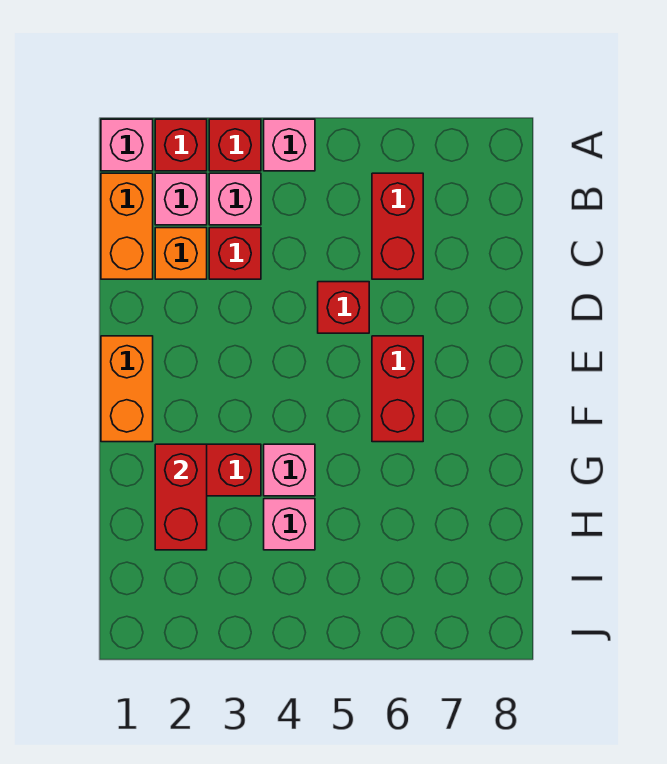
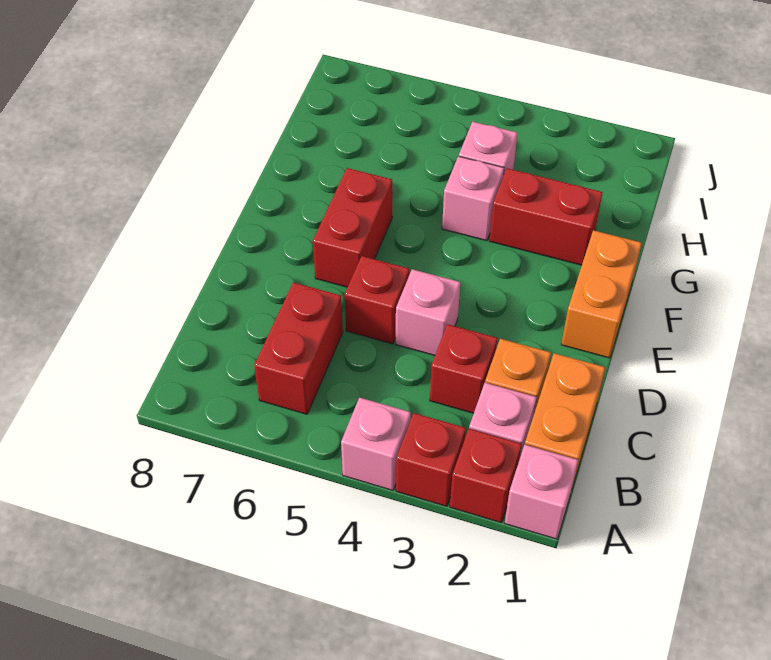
pink brick B3 level 1 -> pink brick D4 level 1
red brick G2:H2 level 2 -> none

